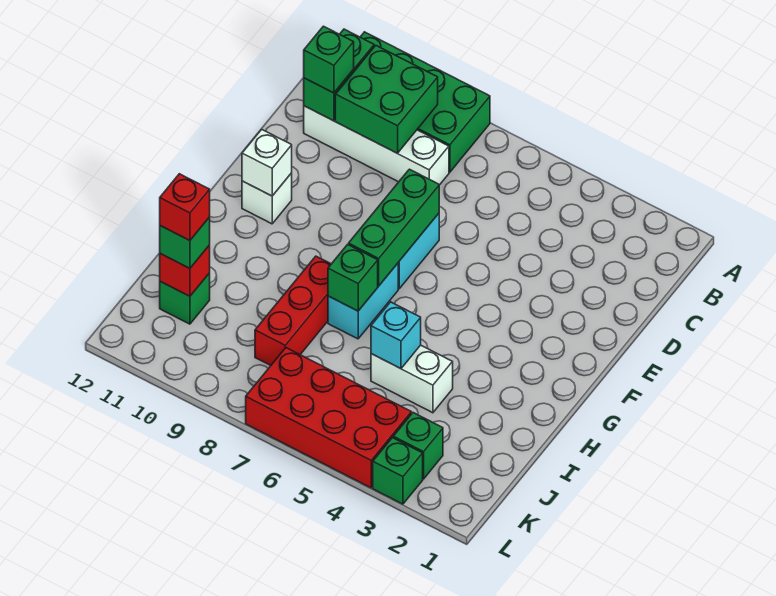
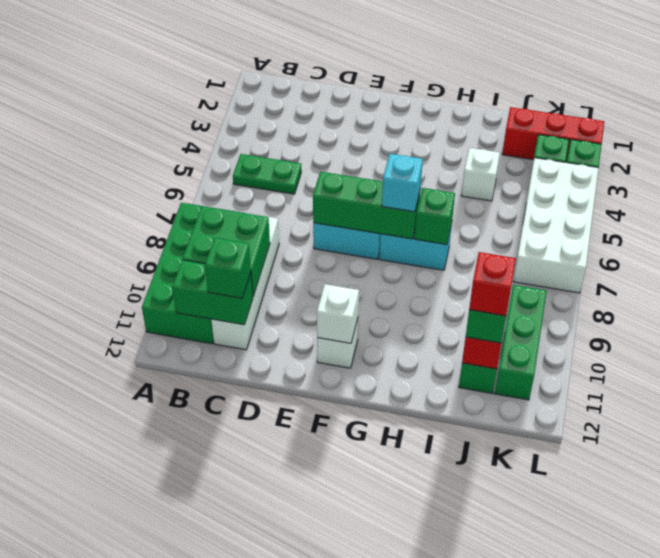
none -> green plate B5:C5 level 1
red brick H8:J8 level 1 -> red brick J2:L2 level 1
white brick I4:I5 level 1 -> white brick I4 level 1
cyan brick I5 level 2 -> cyan brick G7 level 3
red brick K4:L7 level 1 -> white brick K4:L7 level 1
none -> green brick K9:K11 level 1

